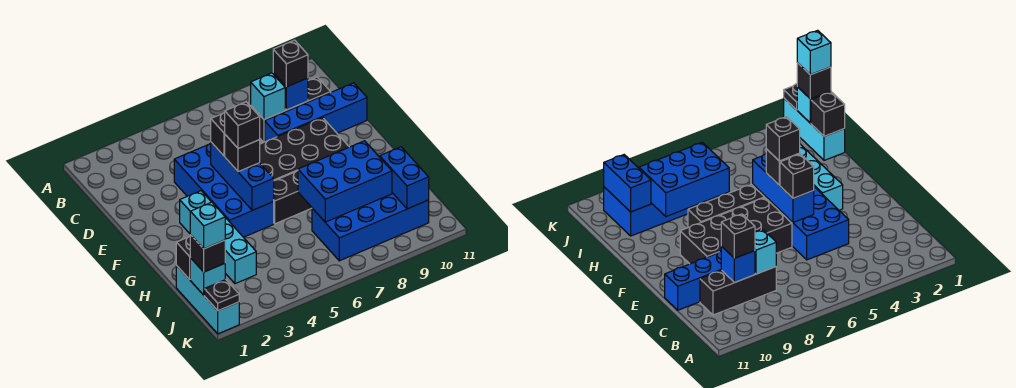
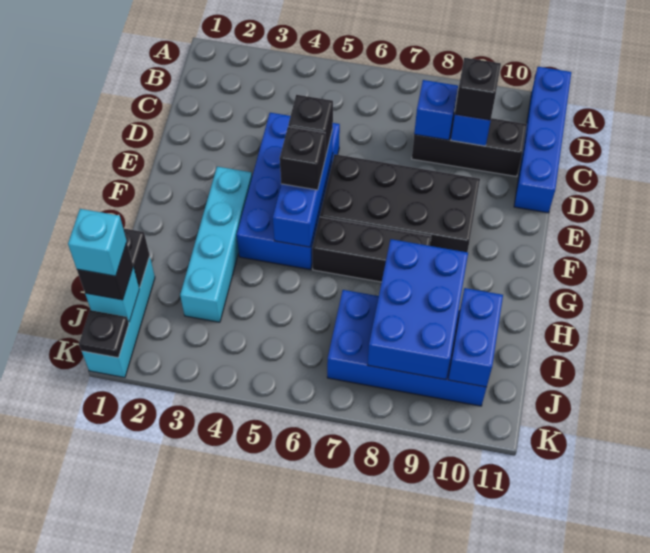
cyan brick C8 level 2 -> blue brick C8 level 2
blue brick D8:D11 level 1 -> blue brick A11:D11 level 1
black brick F5 level 4 -> none
blue brick H7:I9 level 2 -> blue brick H8:J9 level 2

